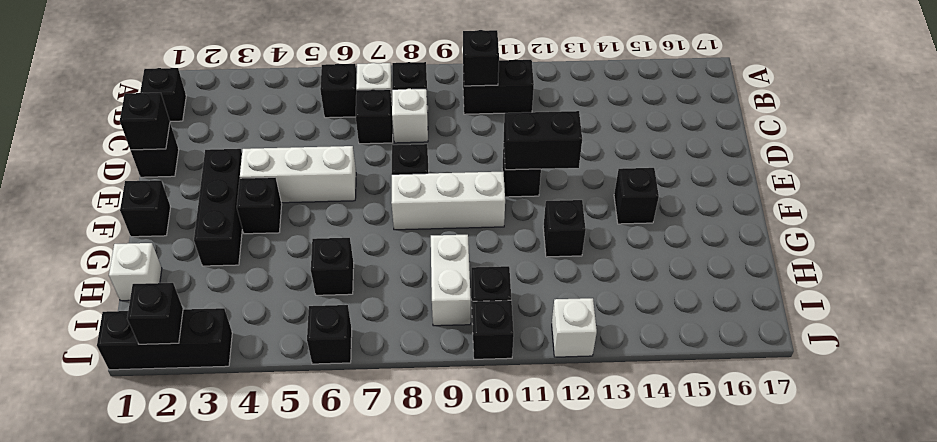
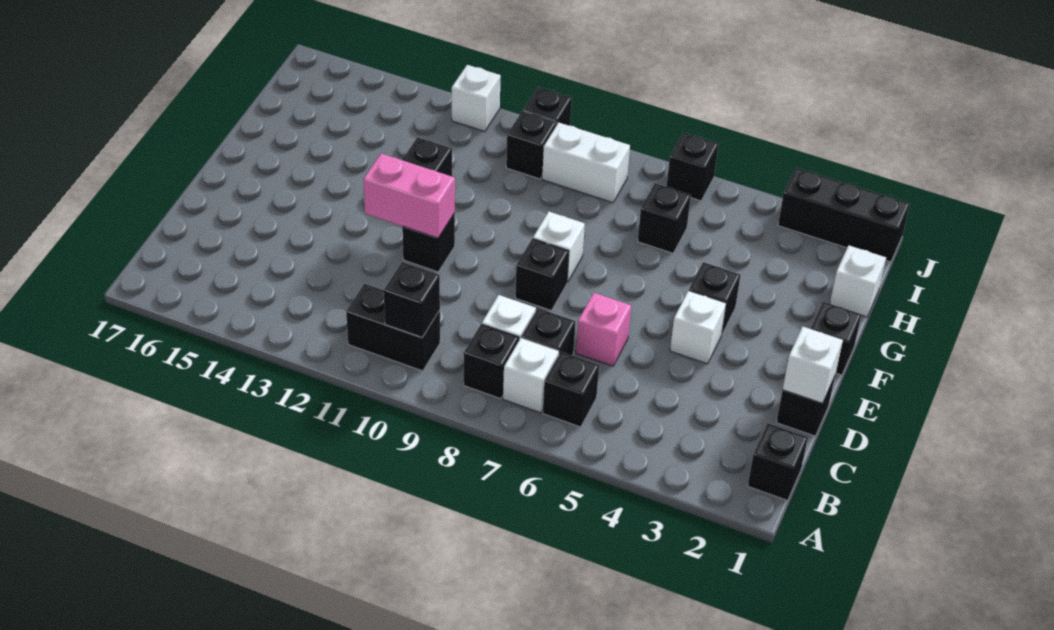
black brick D1 level 2 -> white brick D1 level 2
none -> pink brick D6 level 1
black brick E3:G3 level 1 -> none
white brick E4:E6 level 1 -> white brick E4 level 1
black brick E11:E12 level 2 -> pink brick E11:E12 level 2
white brick F8:F10 level 1 -> white brick F8 level 1
black brick F14 level 1 -> none
white brick H9:I9 level 1 -> white brick I8:I9 level 1
black brick J2 level 2 -> none

